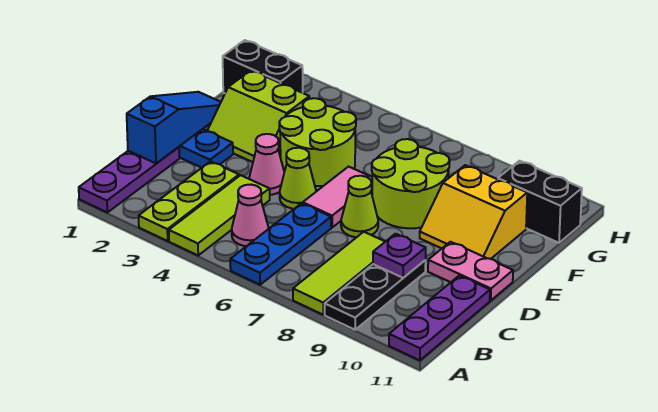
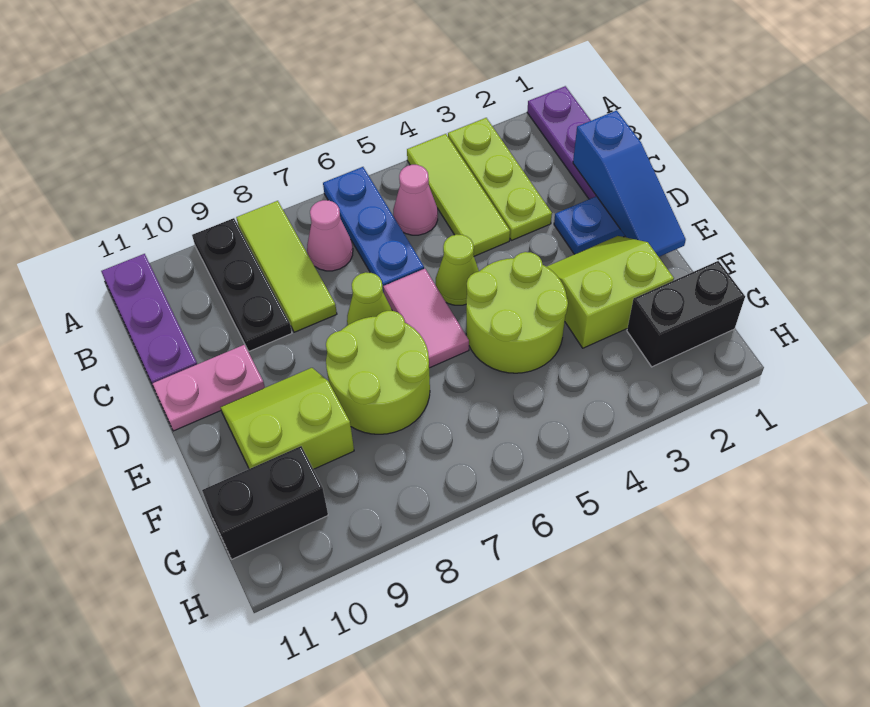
purple plate C9 level 2 -> none
pink cone D4 level 1 -> pink cone B7 level 1
yellow slope E9:F10 level 1 top F -> lime slope E9:F10 level 1 top F

